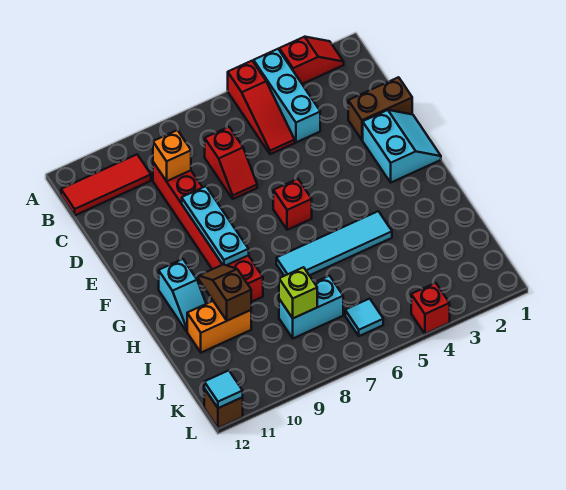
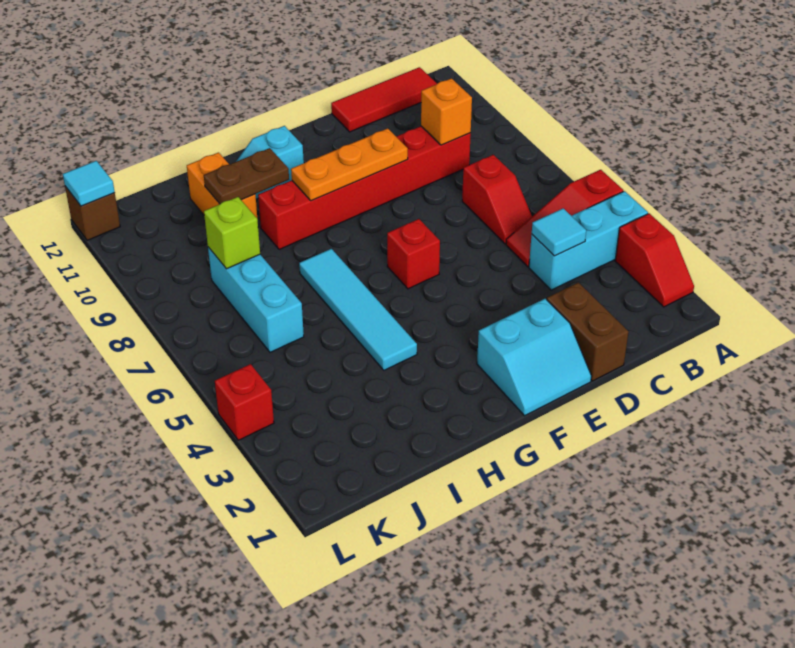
red tile B10:B12 level 1 -> red tile B12:D12 level 1
red slope C7:D7 level 1 top C -> red slope C6:C7 level 1 top 7
cyan plate E9:G9 level 2 -> orange plate E9:G9 level 2
brown slope H10:I10 level 2 top I -> brown plate H10:I10 level 2
cyan brick J7:J8 level 1 -> cyan brick J6:J8 level 1
cyan tile K6 level 1 -> cyan tile C4 level 2

